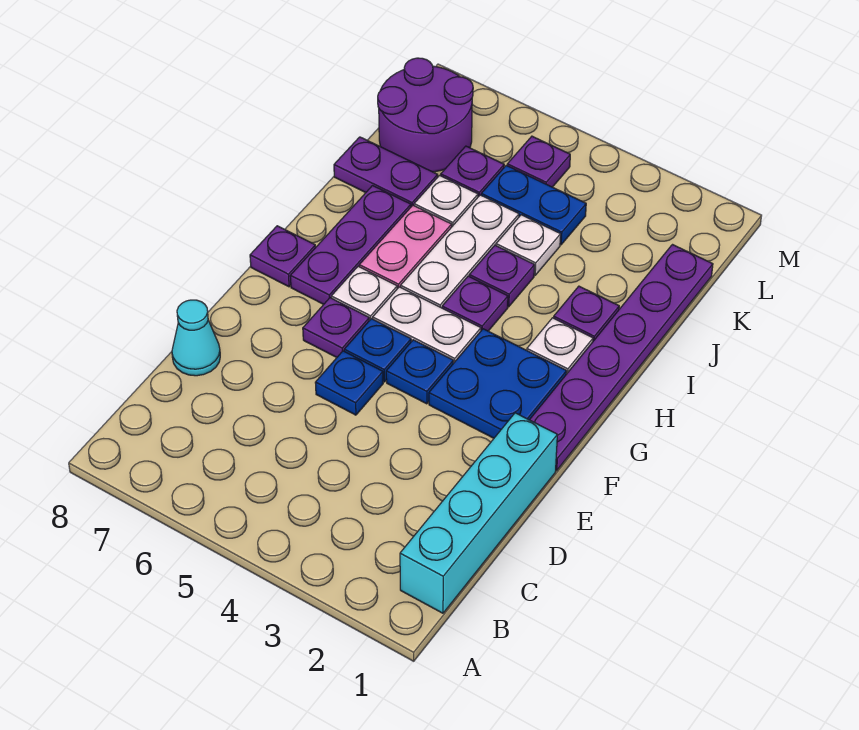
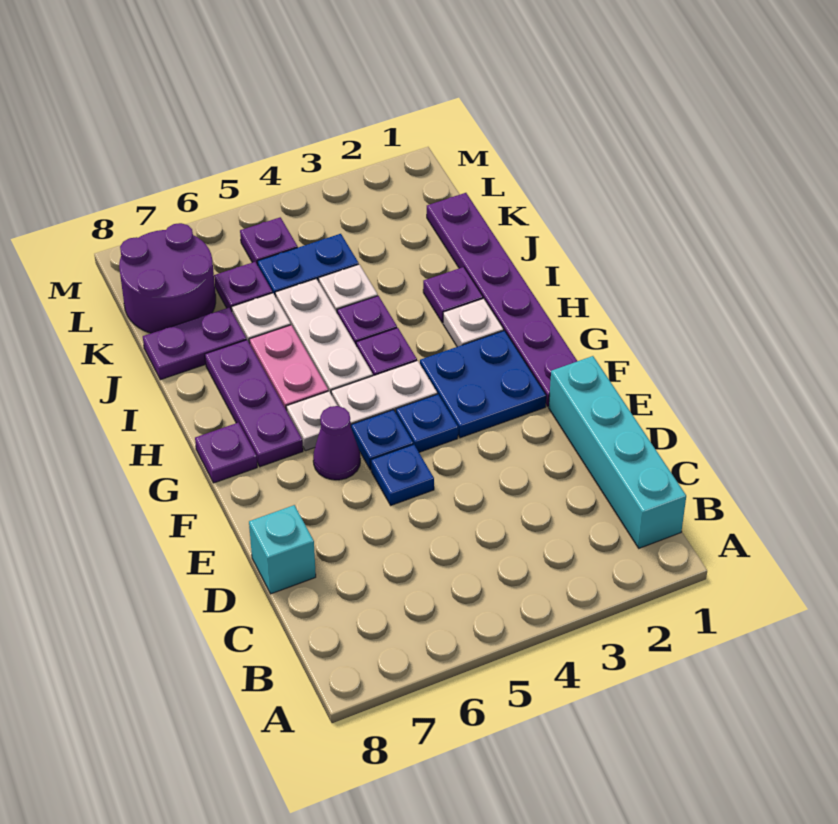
cyan cone D8 level 1 -> cyan brick D8 level 1
purple plate F6 level 1 -> purple cone F6 level 1

